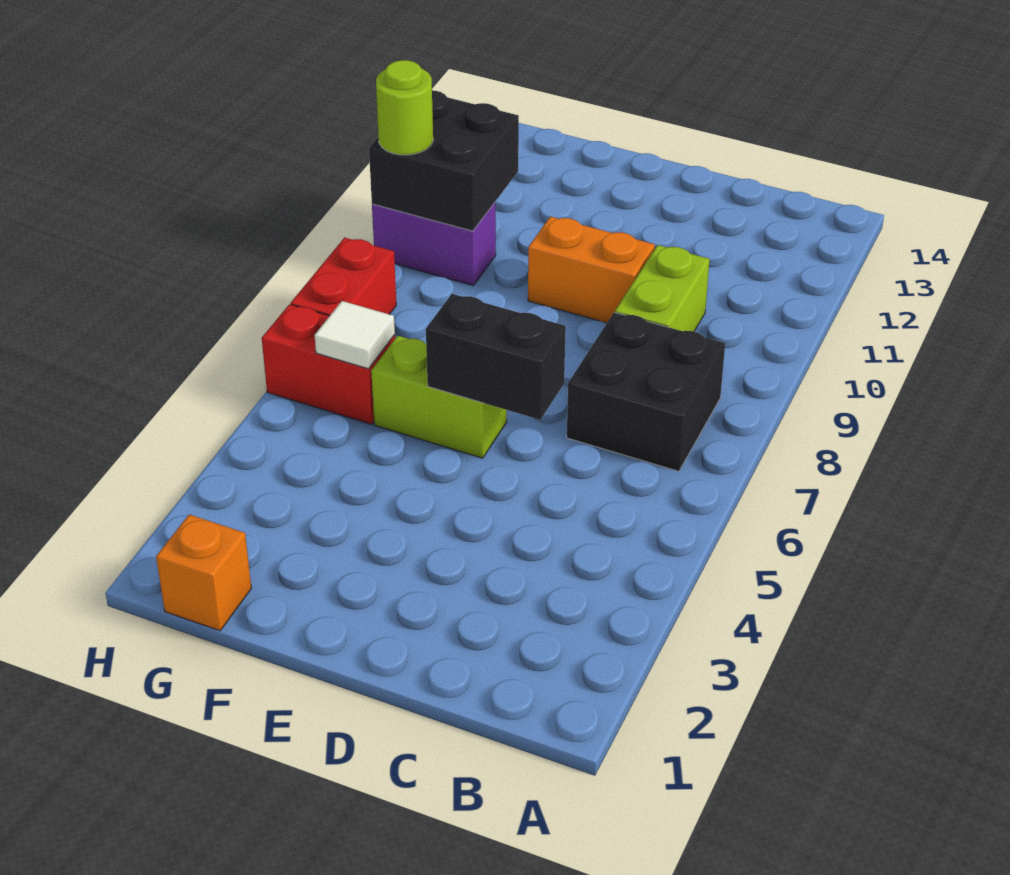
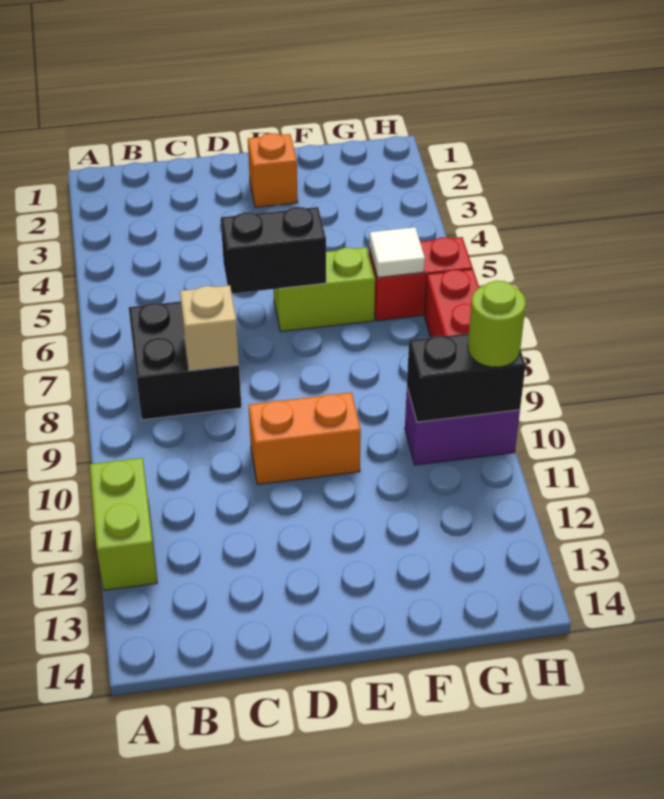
none -> tan brick C8 level 2
lime brick C9:C10 level 1 -> lime brick A11:A12 level 1
orange brick G1 level 1 -> orange brick E2 level 1
black brick G10:H11 level 2 -> black brick G10:H10 level 2

